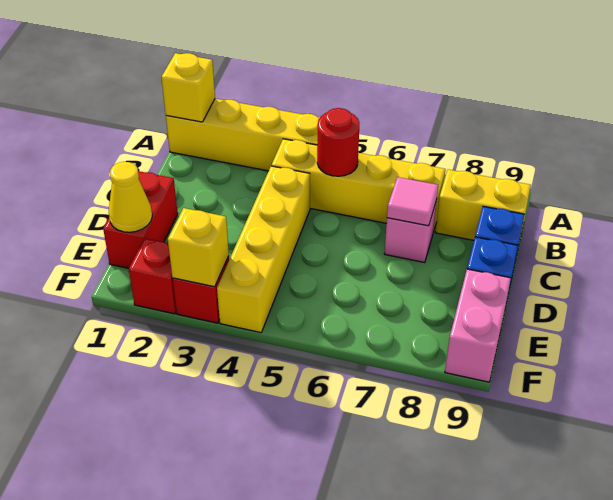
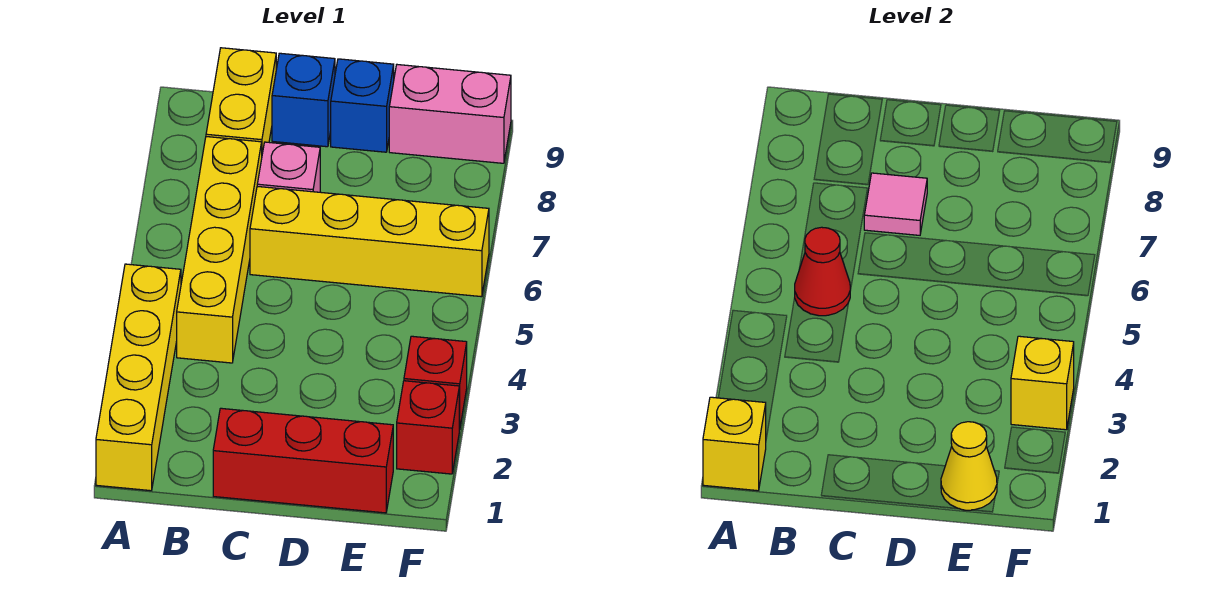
red round brick B5 level 2 -> red cone B5 level 2
yellow brick C4:F4 level 1 -> yellow brick C6:F6 level 1
red brick D1:E1 level 1 -> red brick C1:E1 level 1

